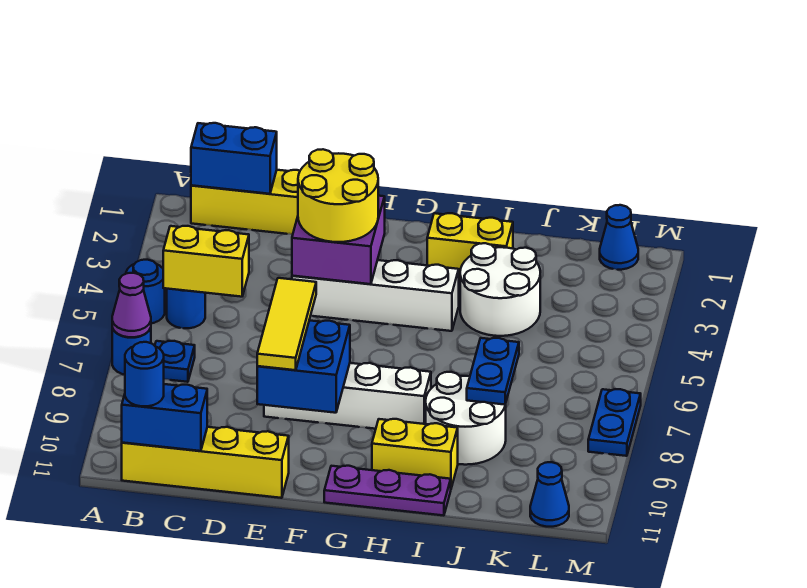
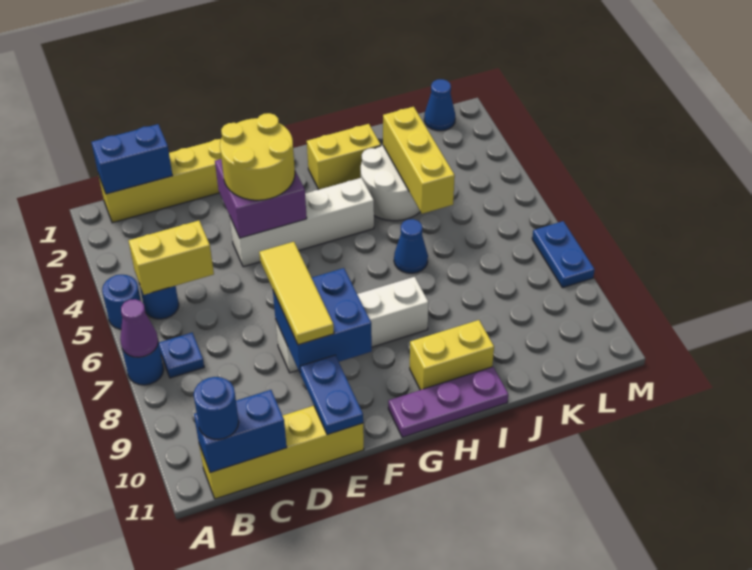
white round brick I8:J9 level 1 -> none
none -> yellow brick J3:J5 level 2
blue plate J7:J8 level 2 -> blue plate E10:E11 level 2
blue cone L11 level 1 -> blue cone I6 level 1

